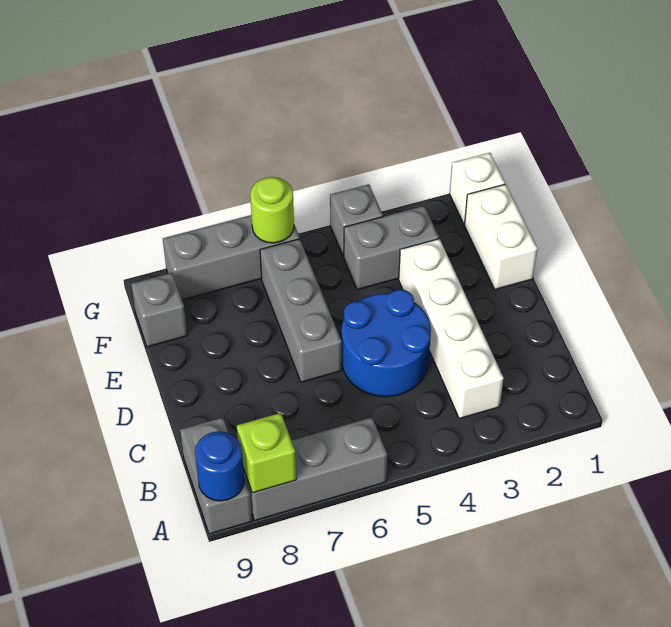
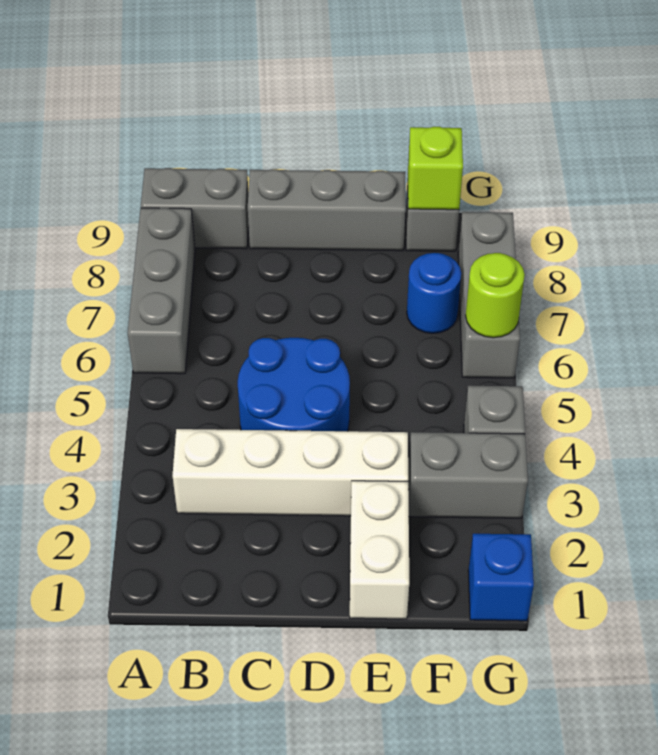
lime brick A8 level 2 -> lime brick F9 level 2
blue round brick A9 level 2 -> blue round brick F7 level 1
grey brick D6:F6 level 1 -> grey brick C9:E9 level 1
white brick E1:F1 level 1 -> white brick E1:E2 level 1
grey brick F3:F4 level 1 -> grey brick F3:G3 level 1
white brick G1 level 1 -> blue brick G1 level 1

